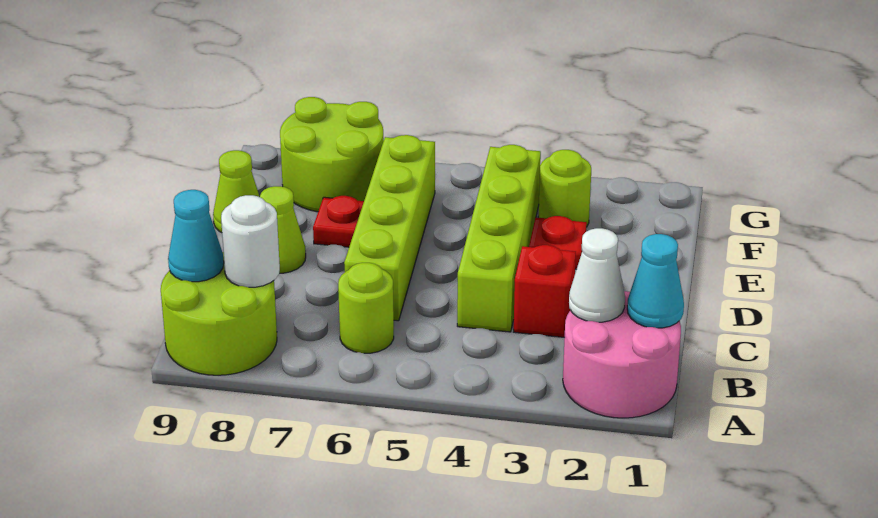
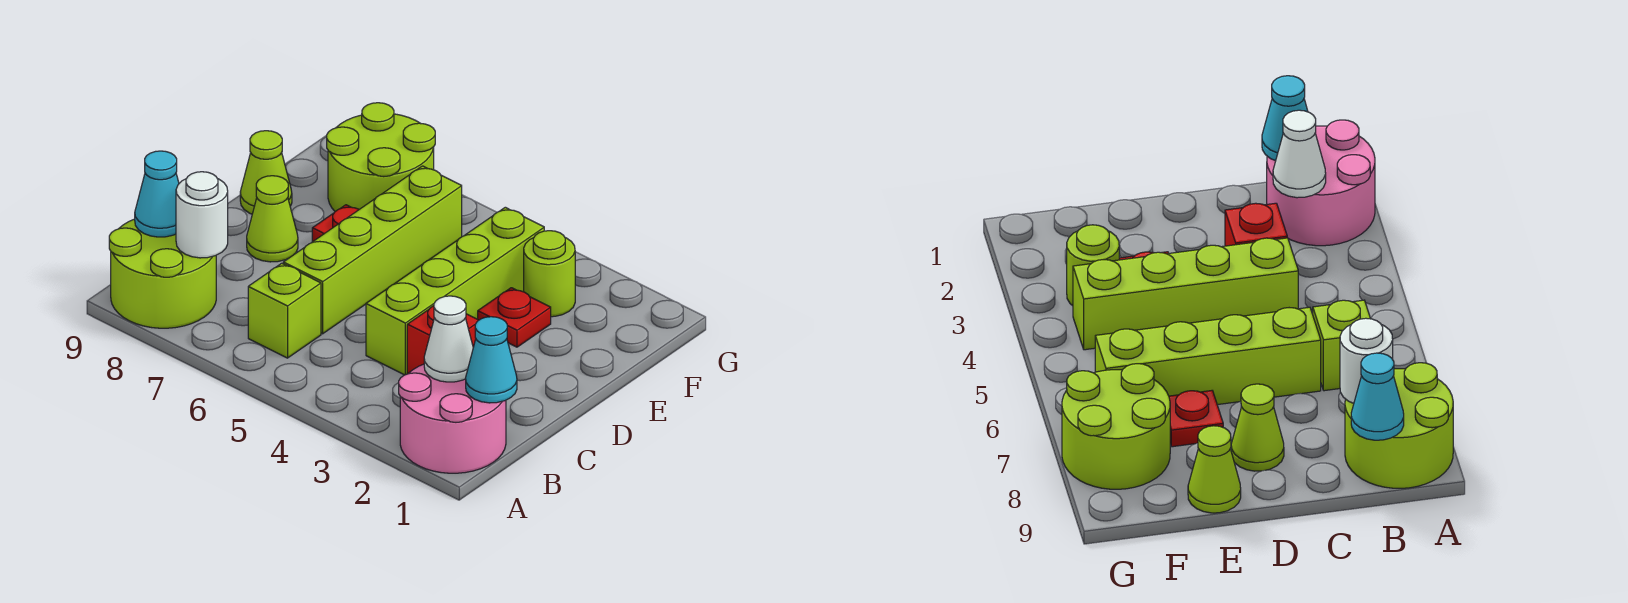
lime round brick B6 level 1 -> lime brick B6 level 1

